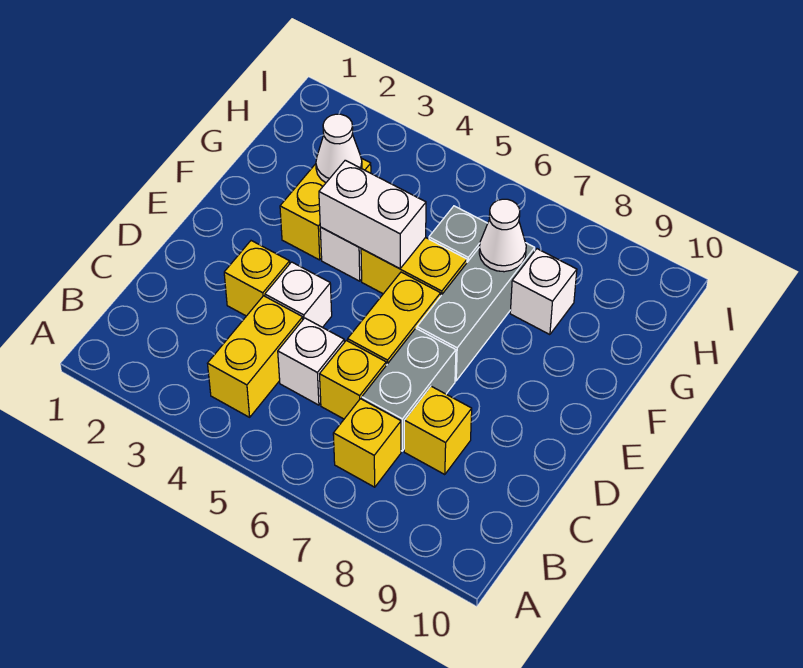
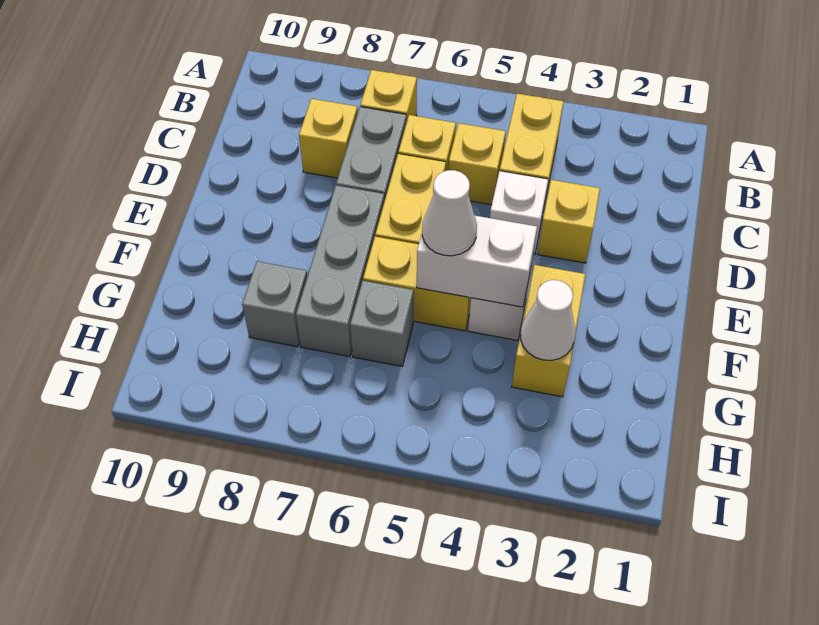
white brick C5 level 1 -> yellow brick C5 level 1
white cone G7 level 2 -> white cone F5 level 3
white brick G8 level 1 -> grey brick G8 level 1

